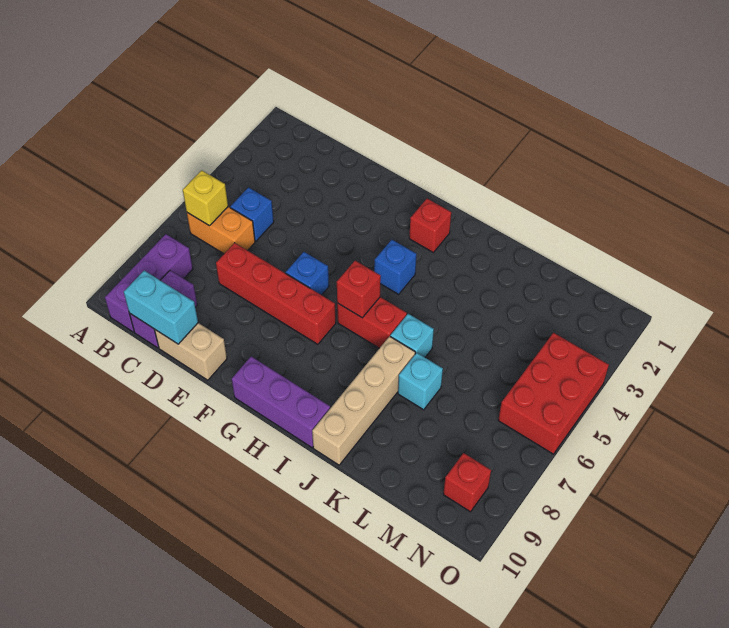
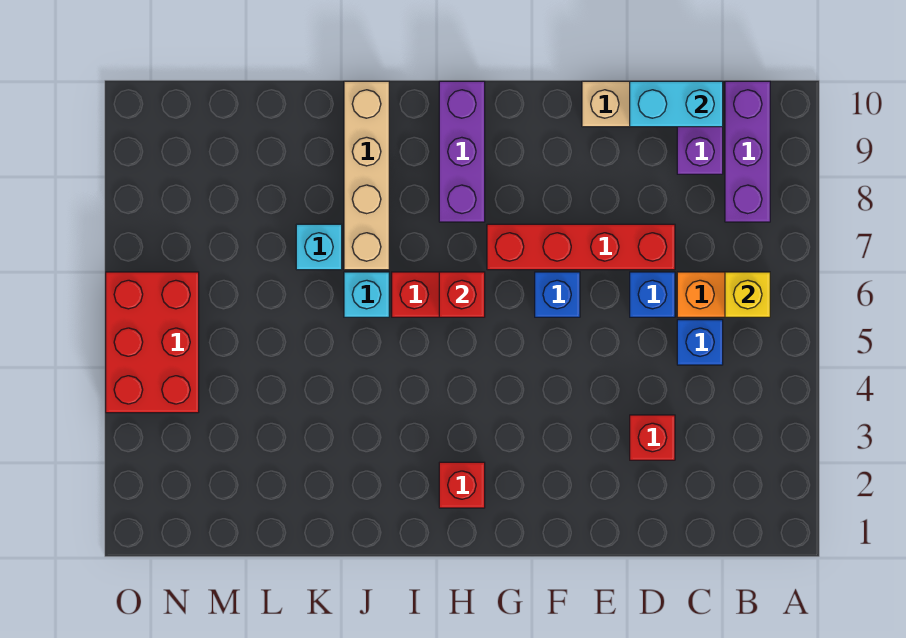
purple brick G10:I10 level 1 -> purple brick H8:H10 level 1
blue brick H4 level 1 -> blue brick D6 level 1
red brick N9 level 1 -> red brick D3 level 1

